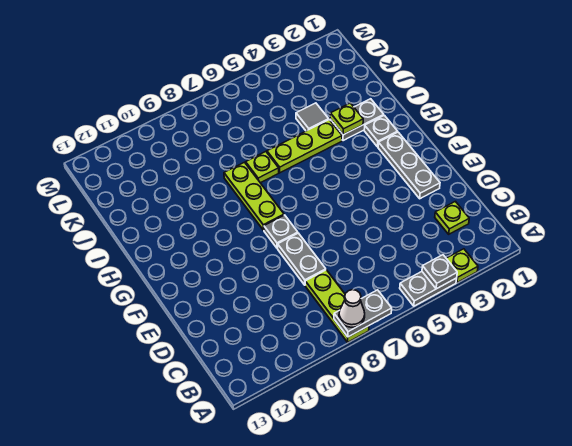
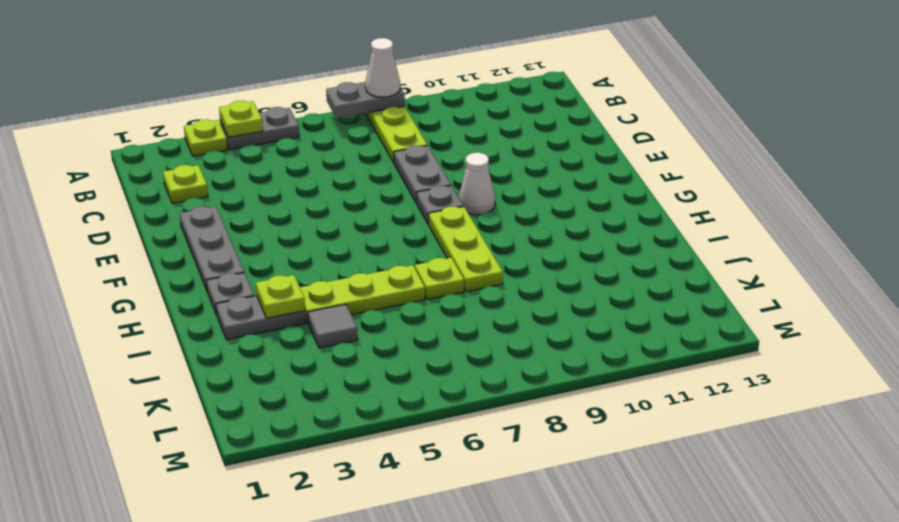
grey plate A4 level 2 -> lime plate A4 level 2
none -> white cone F9 level 1

